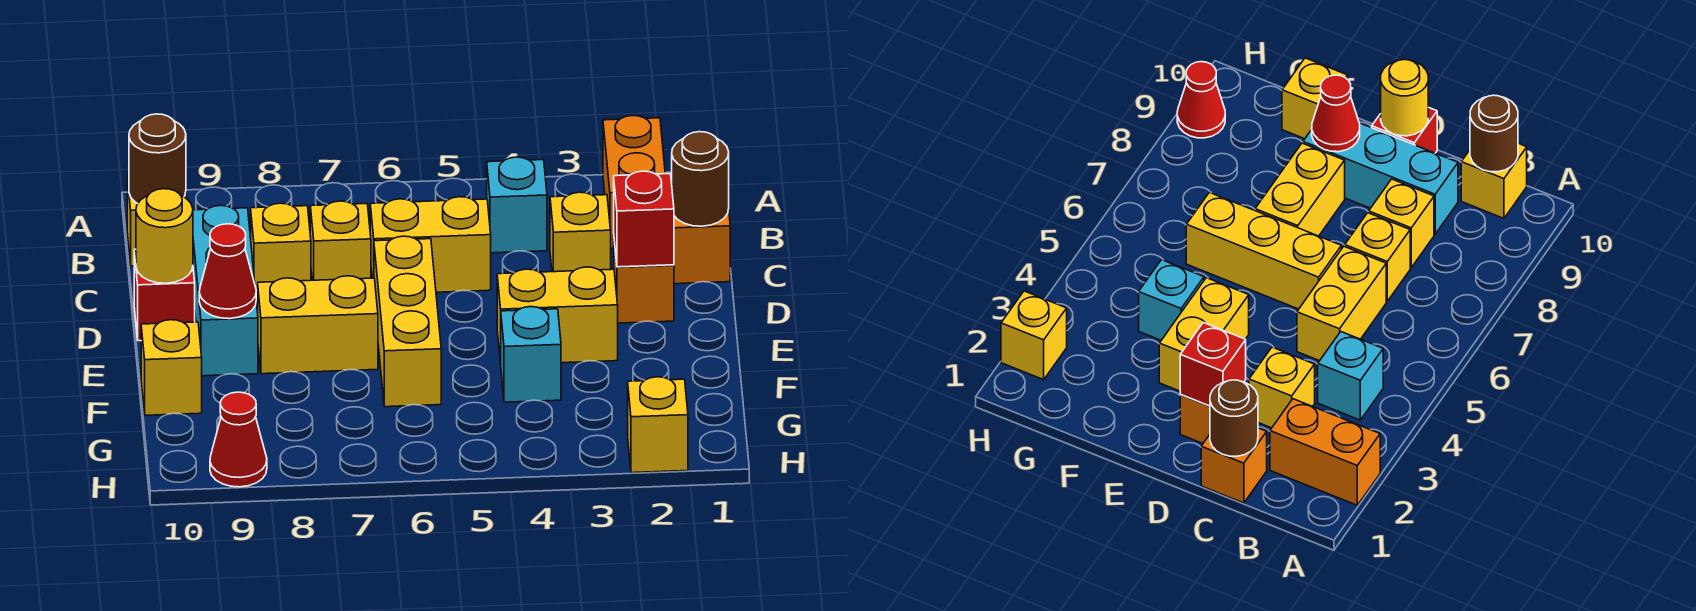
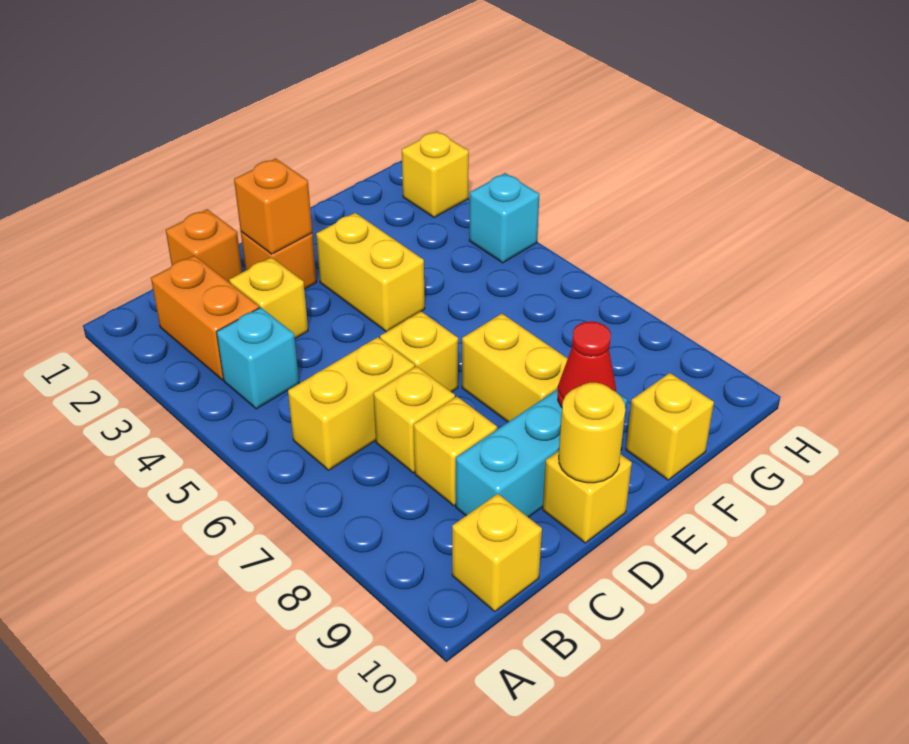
orange brick A2:B2 level 1 -> orange brick B2:B3 level 1
brown round brick B10 level 2 -> none
brown round brick C1 level 2 -> none
yellow brick C5:C6 level 1 -> yellow brick B6:C6 level 1
red brick D2 level 2 -> orange brick D2 level 2
yellow brick D6:F6 level 1 -> yellow brick D6 level 1
red brick D10 level 1 -> yellow brick D10 level 1
cyan brick F4 level 1 -> cyan brick H4 level 1
red cone H9 level 1 -> none

